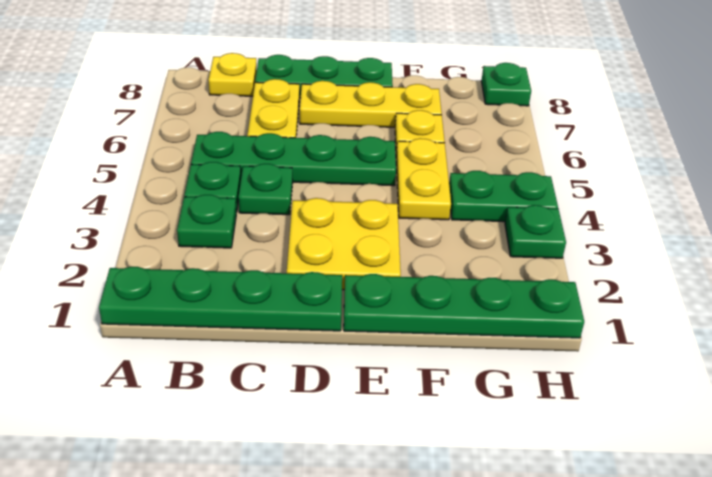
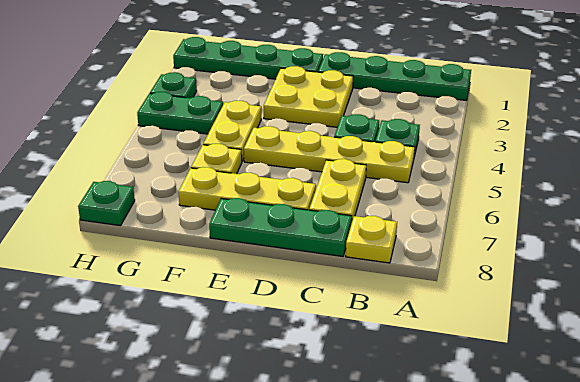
green plate B3 level 1 -> none
green plate B5:E5 level 1 -> yellow plate B5:E5 level 1

